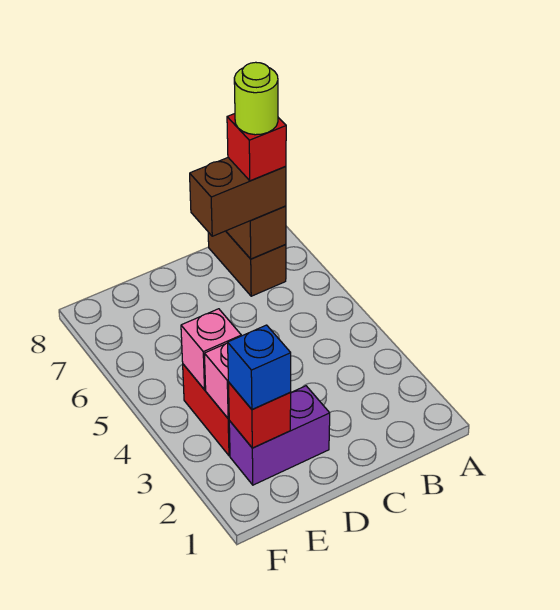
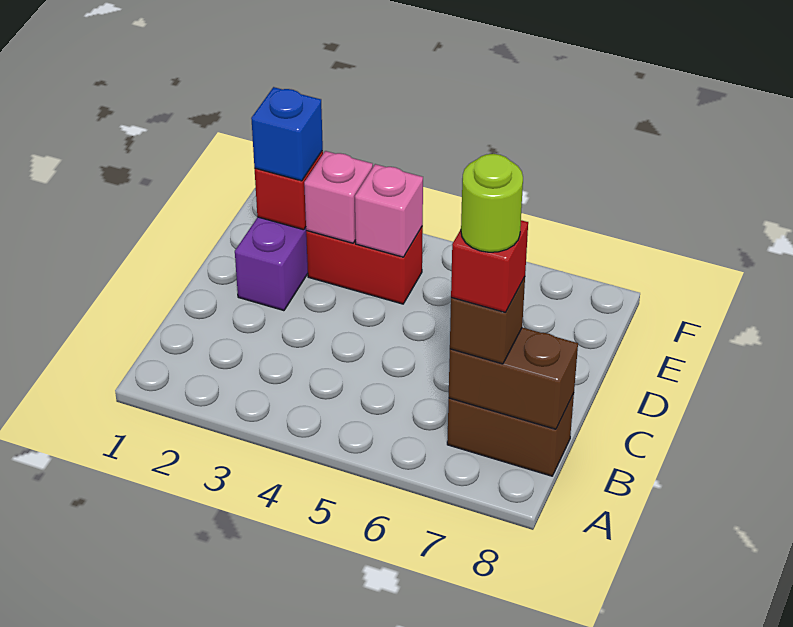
brown brick B7:C7 level 3 -> brown brick B7 level 3

